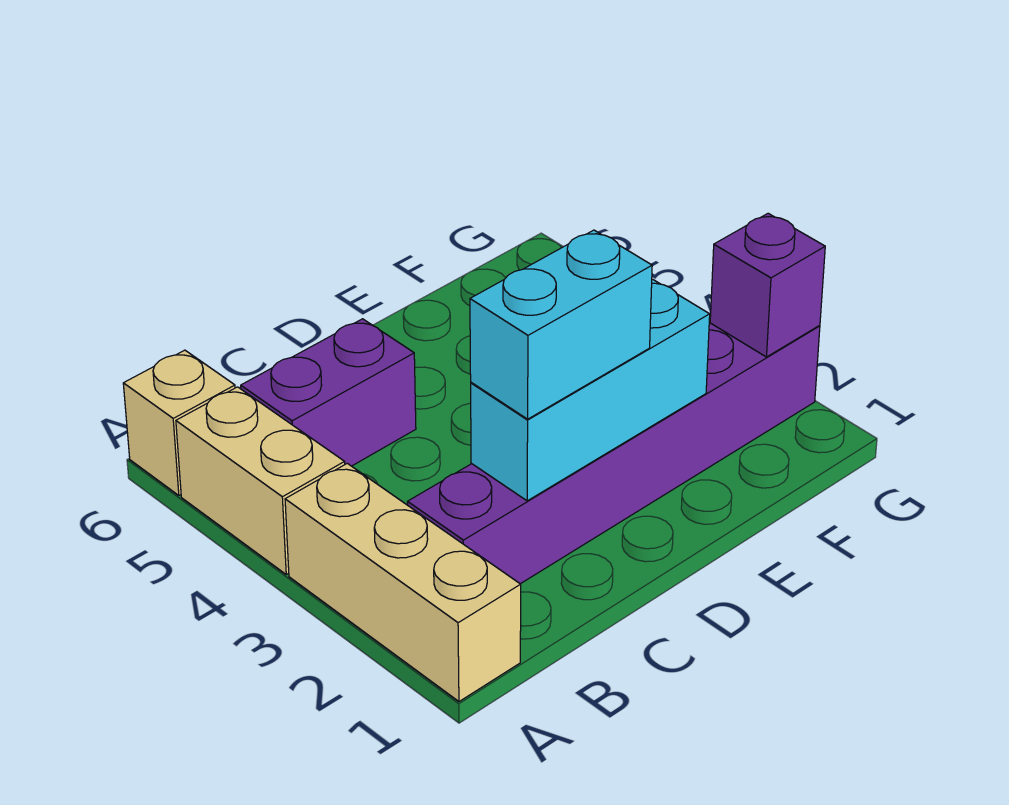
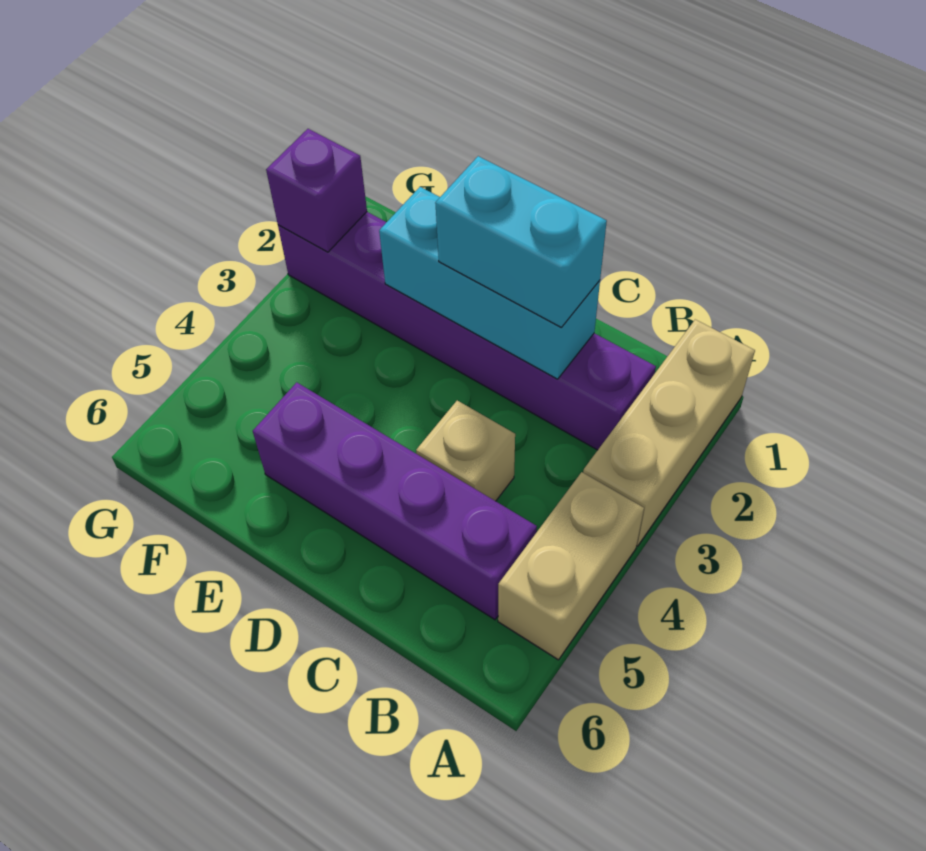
tan brick A6 level 1 -> tan brick C4 level 1
purple brick B5:C5 level 1 -> purple brick B5:E5 level 1

